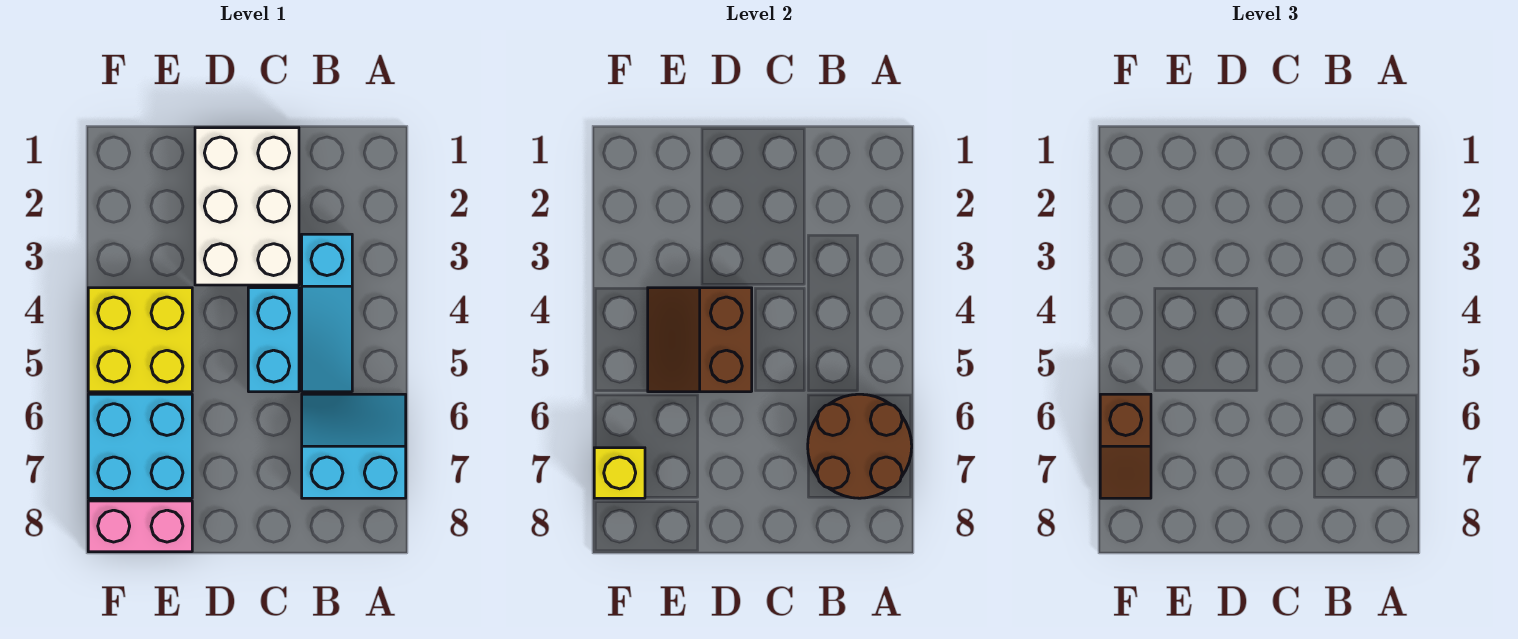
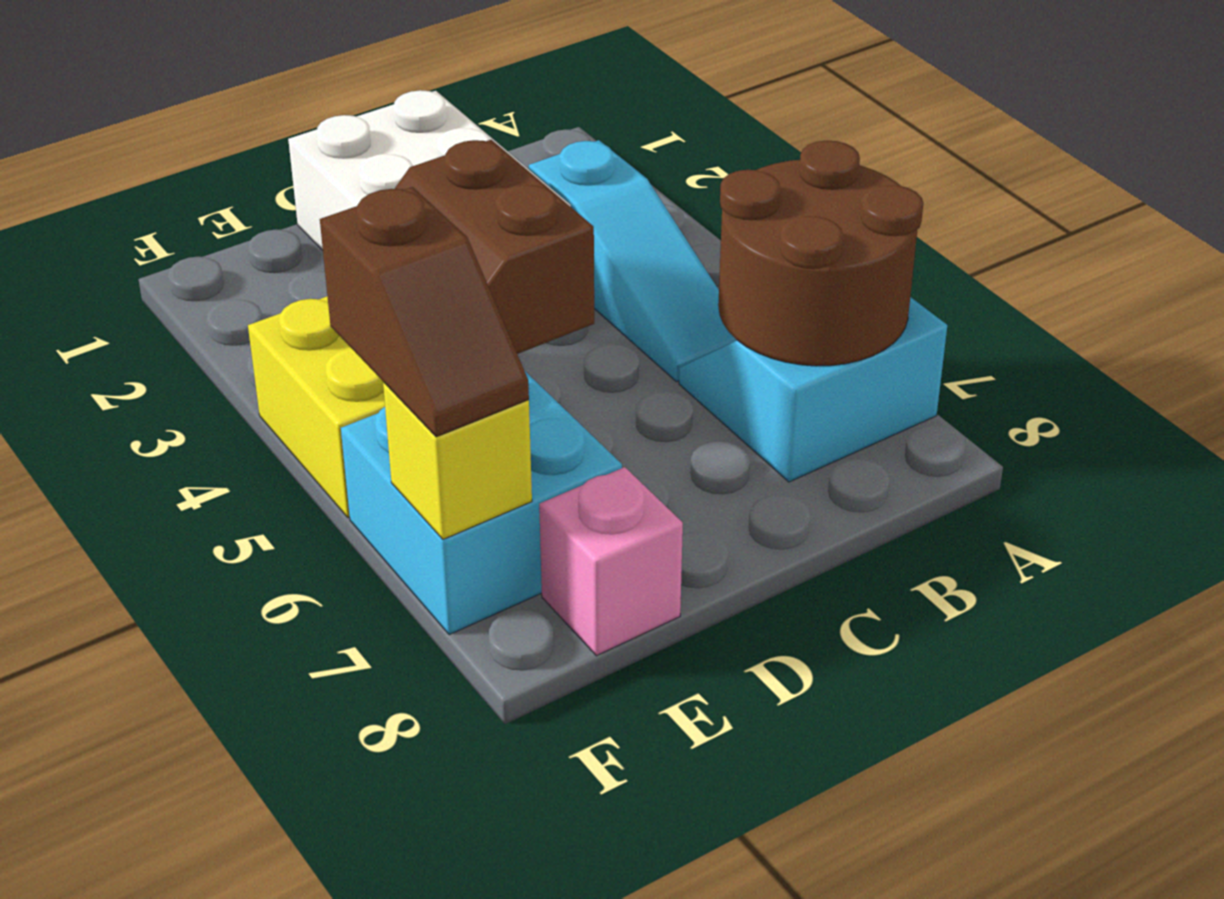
cyan brick C4:C5 level 1 -> none
pink brick E8:F8 level 1 -> pink brick E8 level 1

